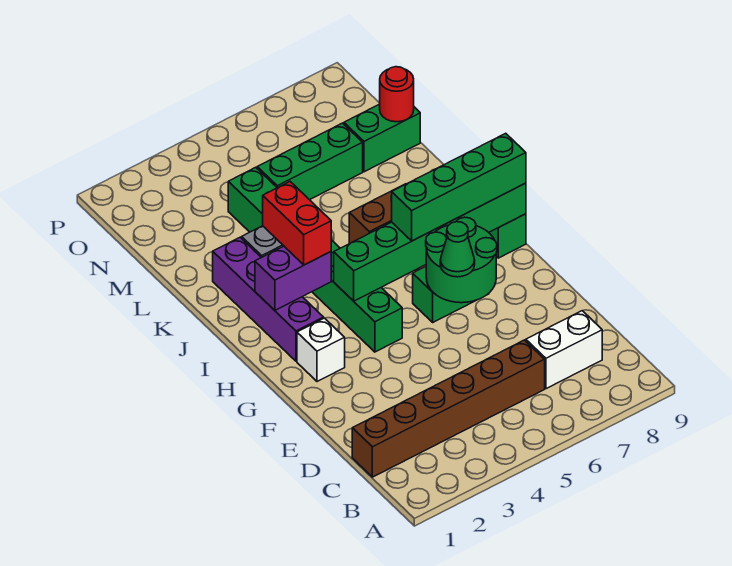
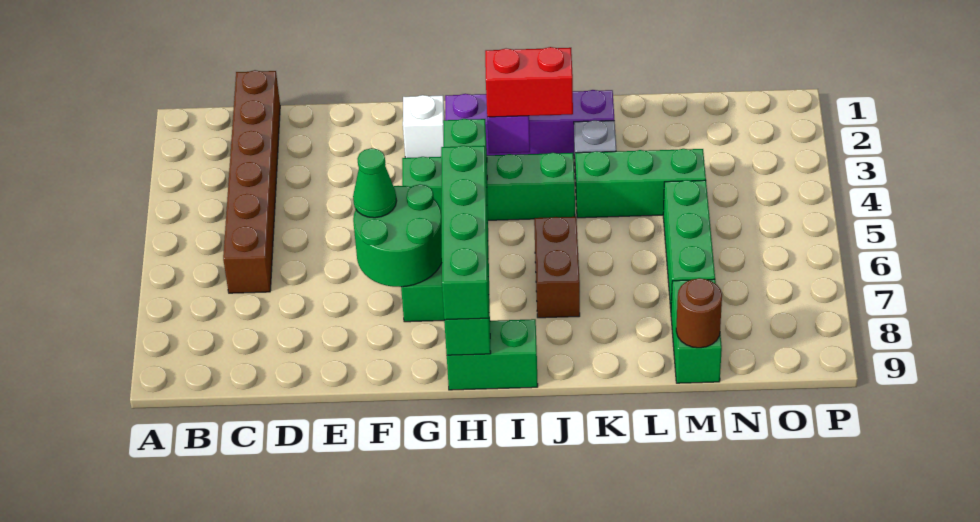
white brick C7:C8 level 1 -> none
red round brick M9 level 2 -> brown round brick M9 level 2

